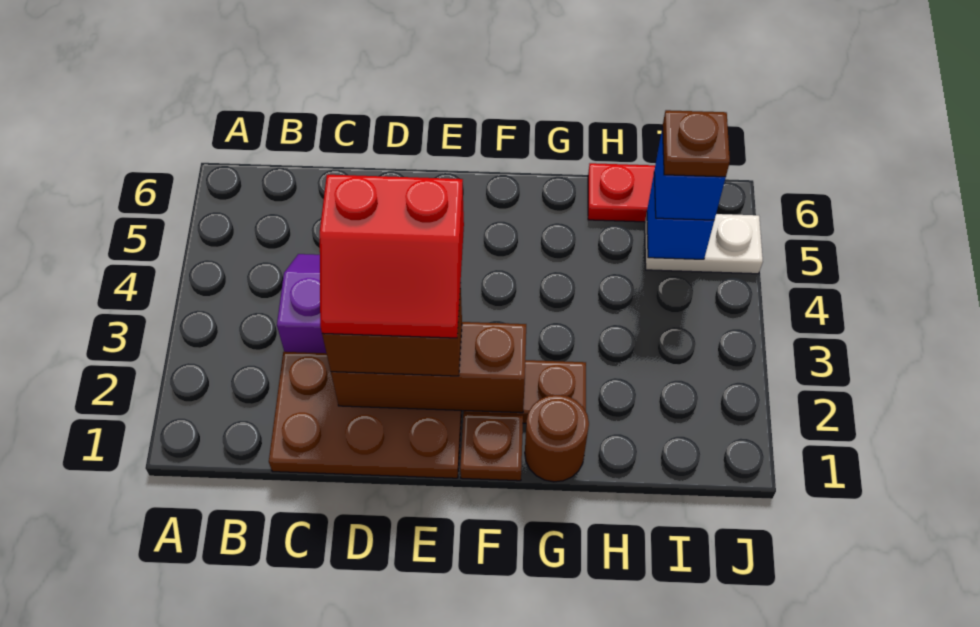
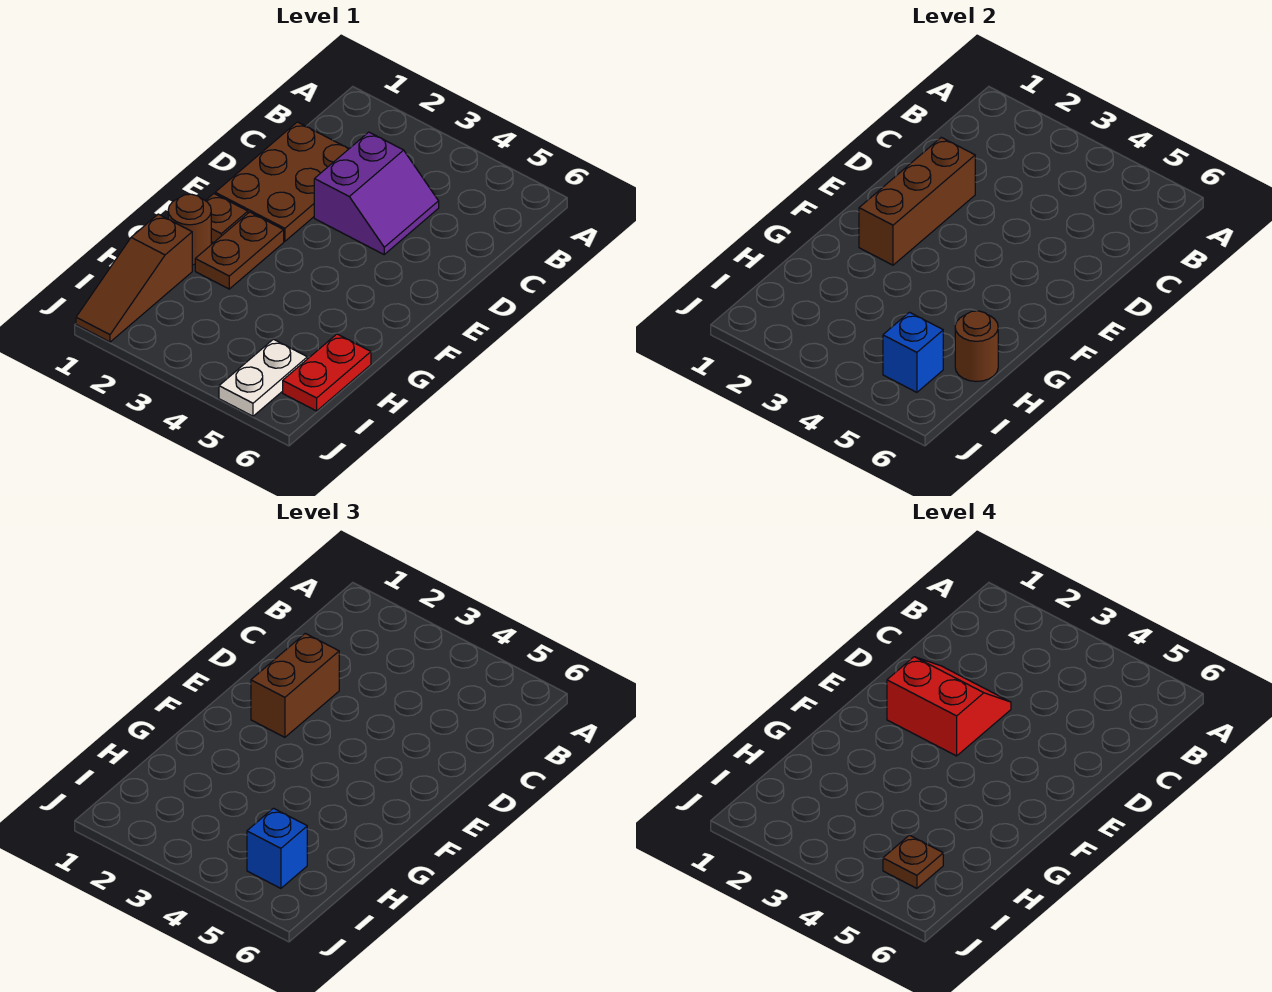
red slope D2:E3 level 4 top 3 -> red slope D2:E3 level 4 top E
none -> brown slope H1:J1 level 1 top H
none -> brown round brick H6 level 2

